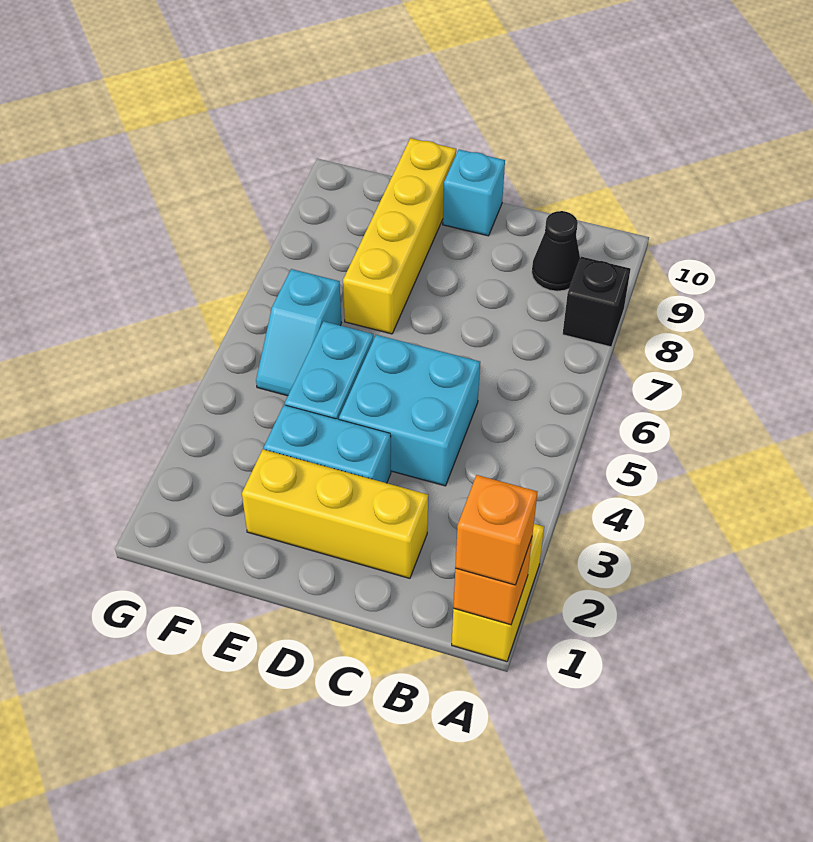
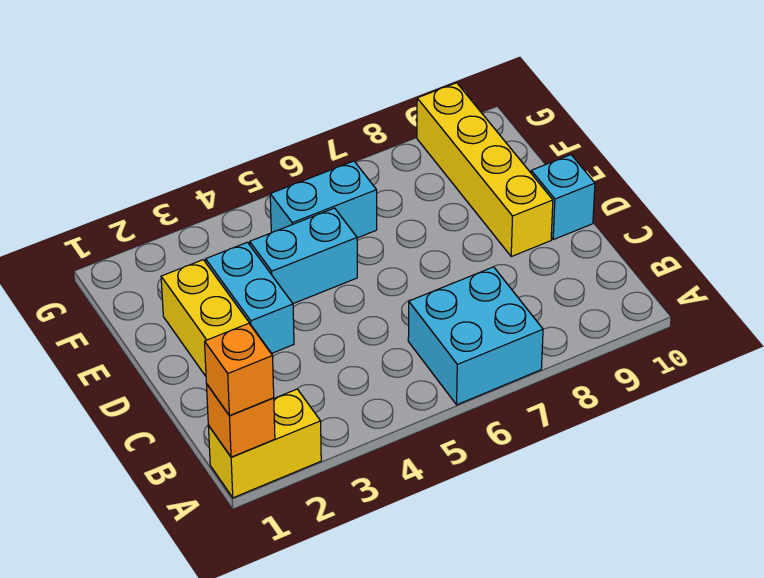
black brick A8 level 1 -> none
black cone B9 level 1 -> none
cyan brick C4:D5 level 1 -> cyan brick A6:B7 level 1
yellow brick E7:E10 level 1 -> yellow brick D9:G9 level 1
cyan slope F5:F6 level 1 top 6 -> cyan brick F5:F6 level 1

